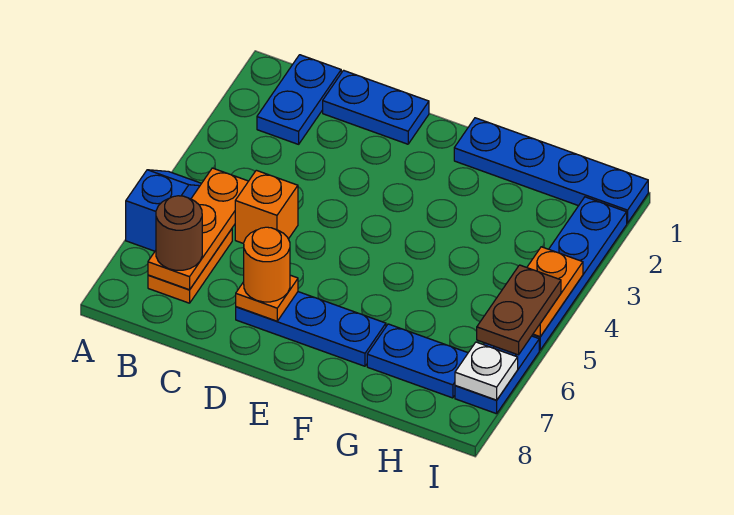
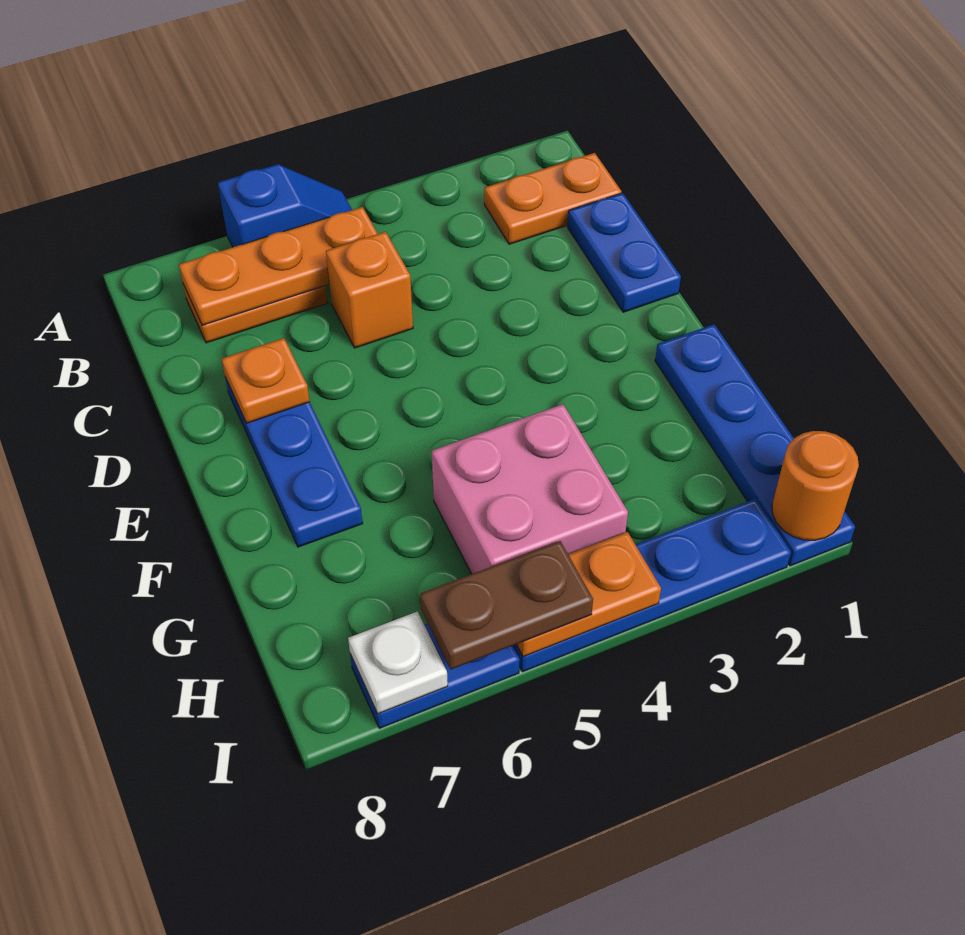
blue plate B1:B2 level 1 -> orange plate B1:B2 level 1
brown round brick B7 level 3 -> none
orange round brick D7 level 3 -> orange round brick I1 level 2
none -> pink brick G4:H5 level 1
blue plate G7:H7 level 1 -> none

